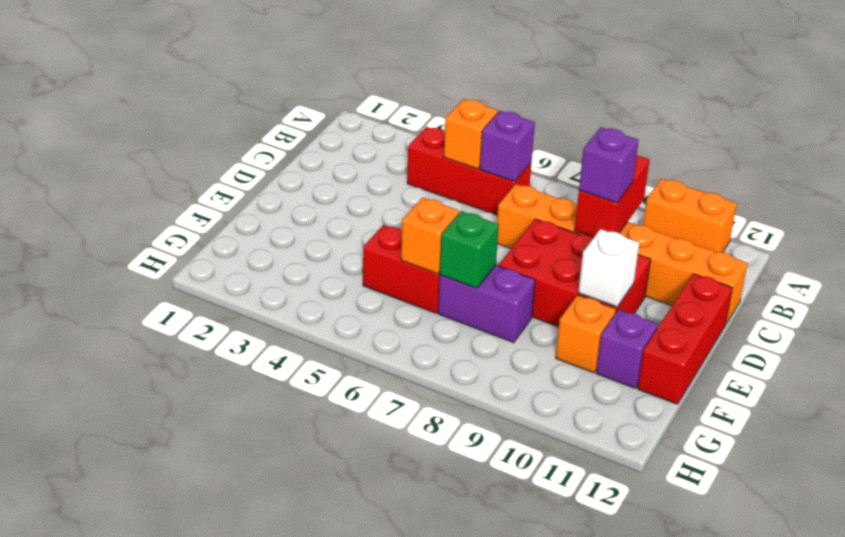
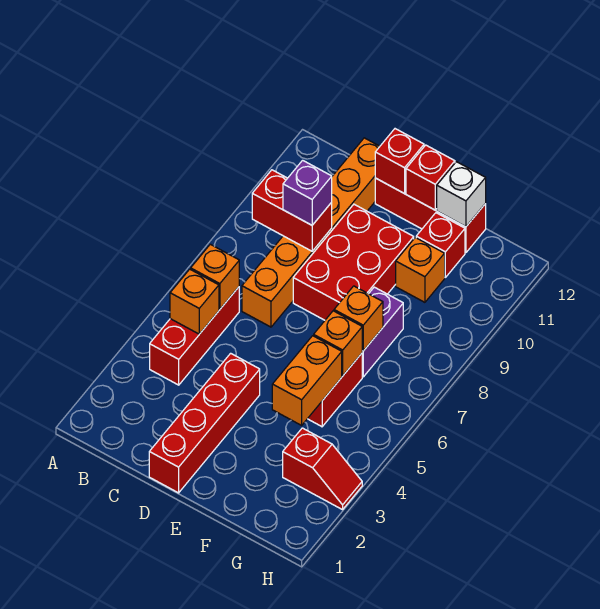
orange brick A10:A11 level 1 -> orange brick F4:F5 level 2
purple brick B6 level 2 -> orange brick B6 level 2
none -> red brick D1:D4 level 1
none -> red brick D12 level 2
white brick E10 level 2 -> white brick F12 level 2
none -> red brick E12 level 2
green brick F7 level 2 -> orange brick F7 level 2
purple brick F11 level 1 -> red brick F11 level 1
none -> red slope G3:H3 level 1 top G

